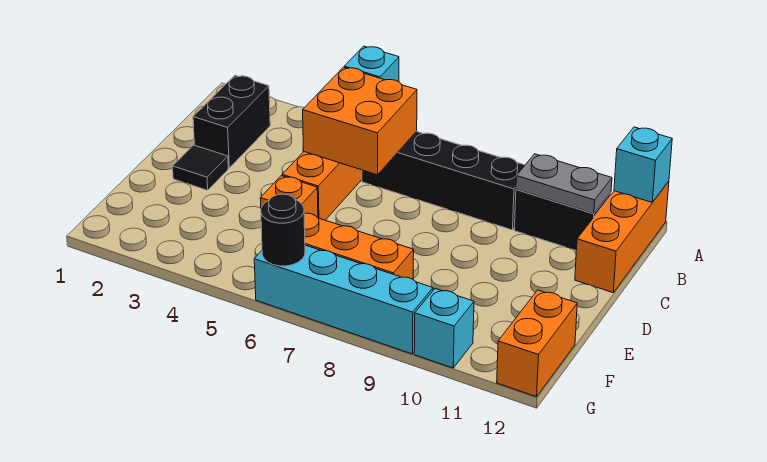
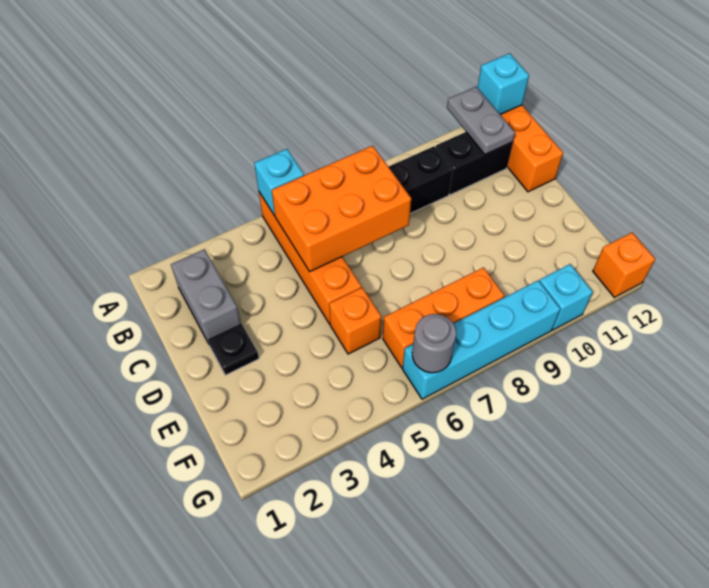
black brick B2:C2 level 1 -> grey brick B2:C2 level 1
orange brick B5:C6 level 2 -> orange brick B5:C7 level 2
grey plate B10:B11 level 2 -> grey plate A11:B11 level 2
black tile D2 level 1 -> black plate D2 level 1
orange brick F12:G12 level 1 -> orange brick G12 level 1
black round brick G6 level 2 -> grey round brick G6 level 2

